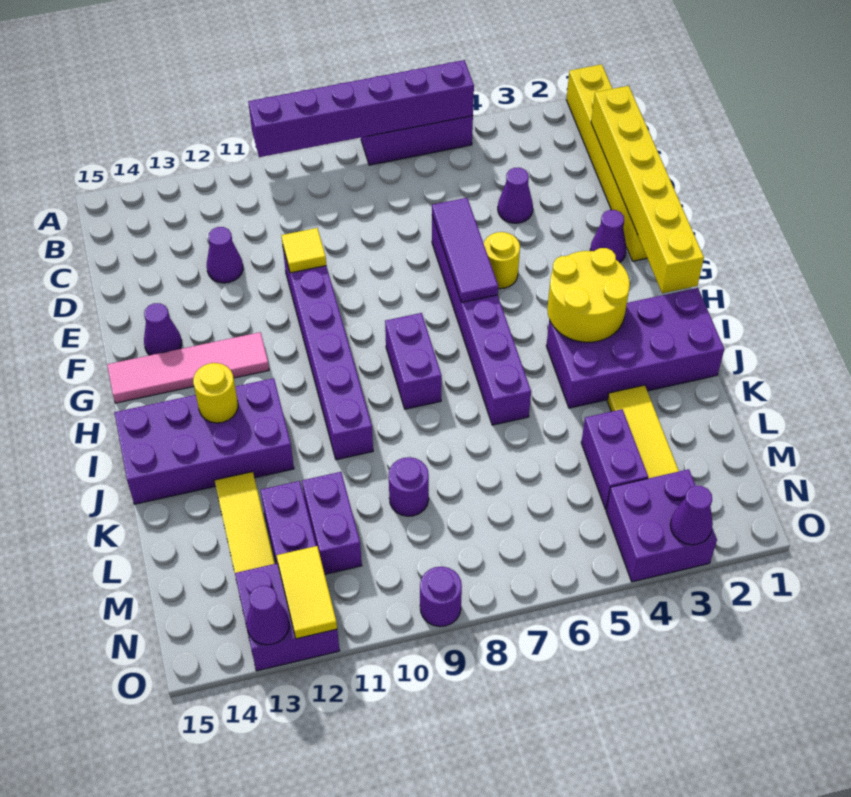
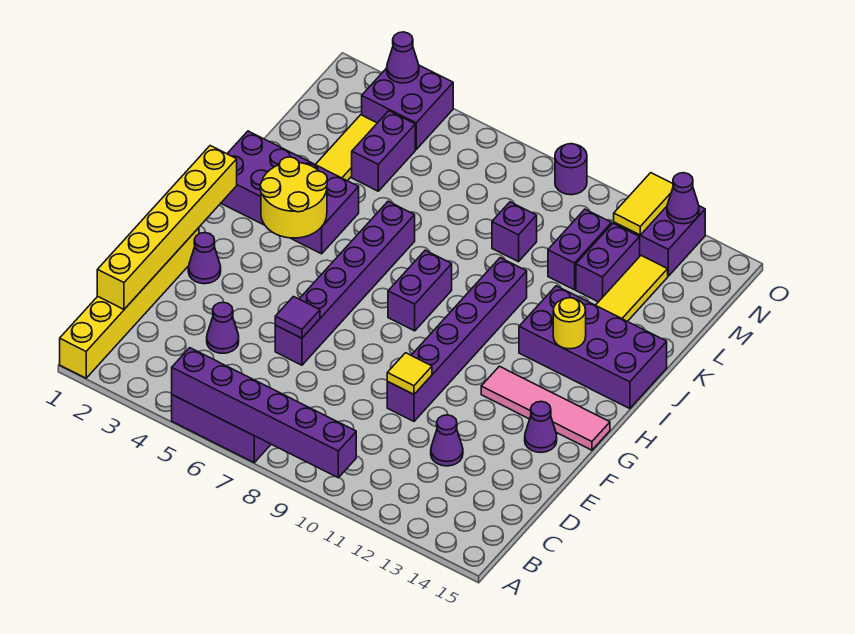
purple tile E6:G6 level 2 -> purple tile E6 level 2
yellow round brick F5 level 1 -> none
purple round brick L9 level 1 -> purple brick L9 level 1

